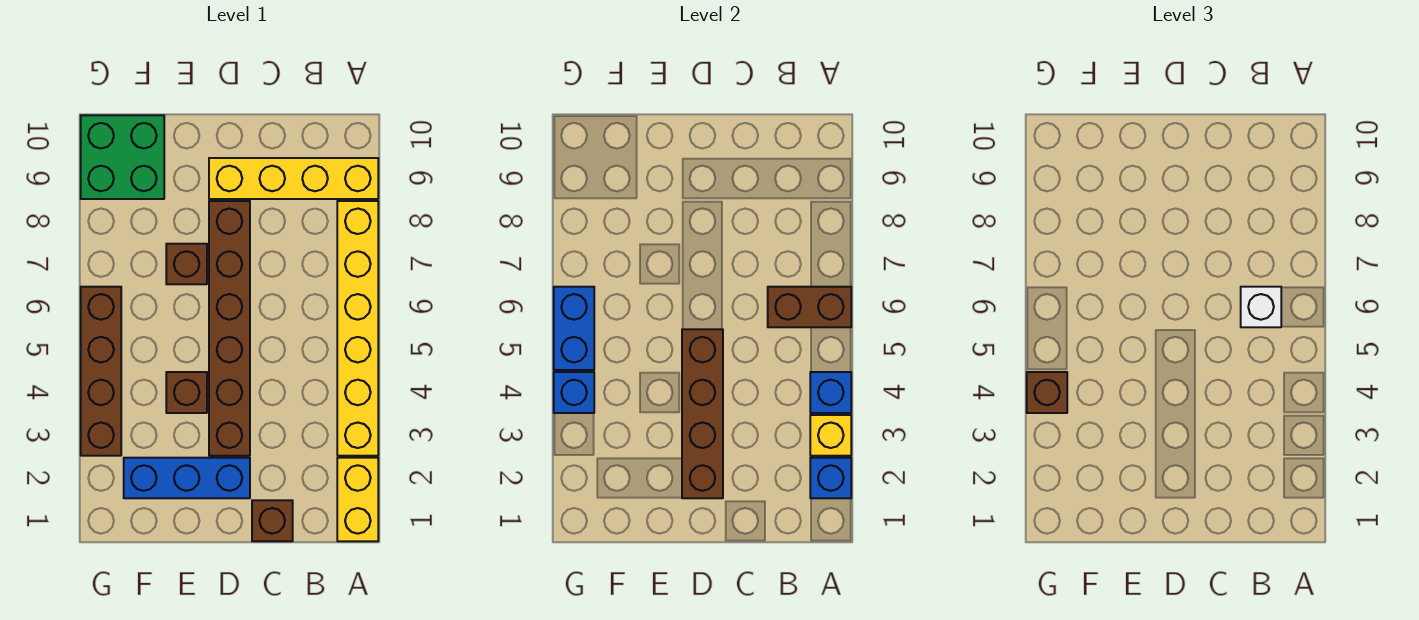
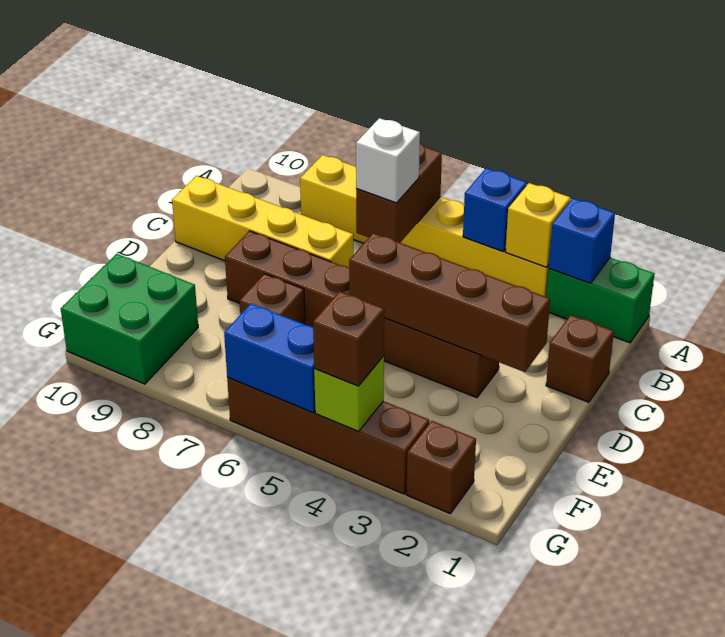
yellow brick A1:A2 level 1 -> green brick A1:A2 level 1
yellow brick A9:D9 level 1 -> yellow brick C7:C10 level 1
blue brick D2:F2 level 1 -> none
brown brick E4 level 1 -> brown brick G2 level 1
blue brick G4 level 2 -> lime brick G4 level 2

